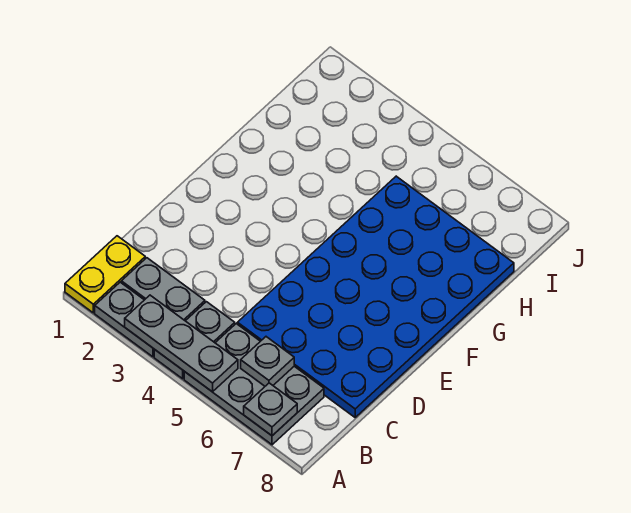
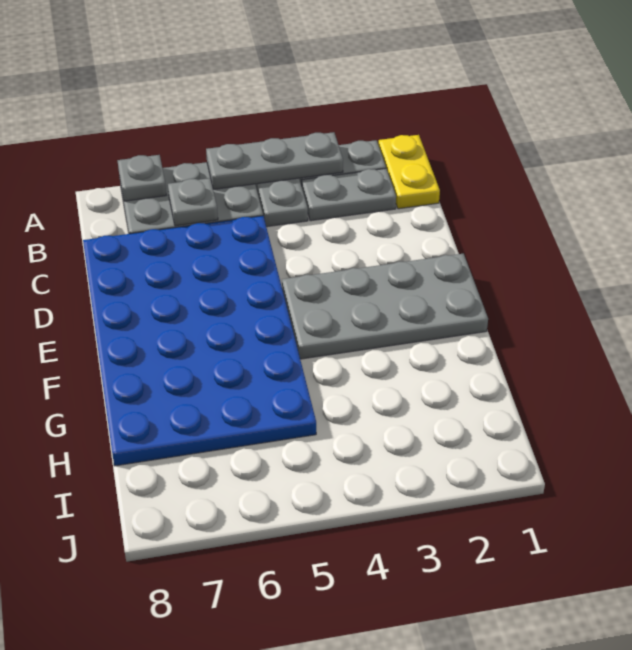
none -> grey plate E1:F4 level 1

